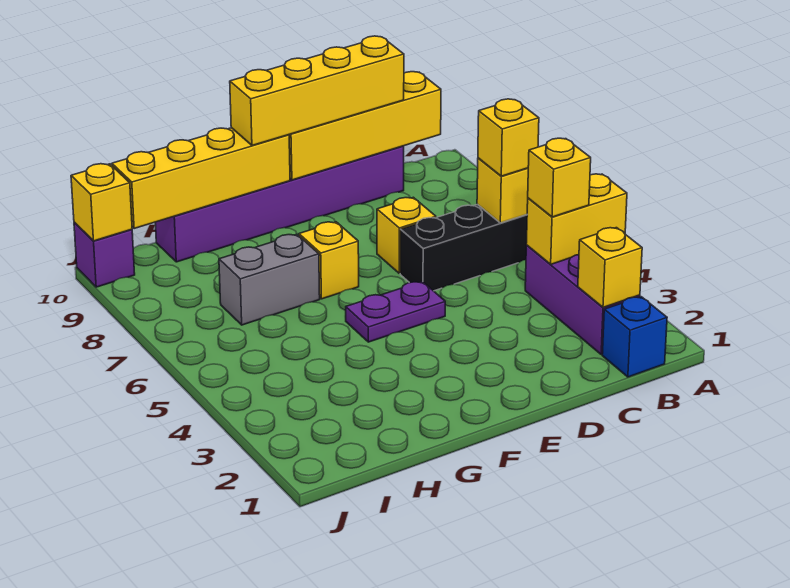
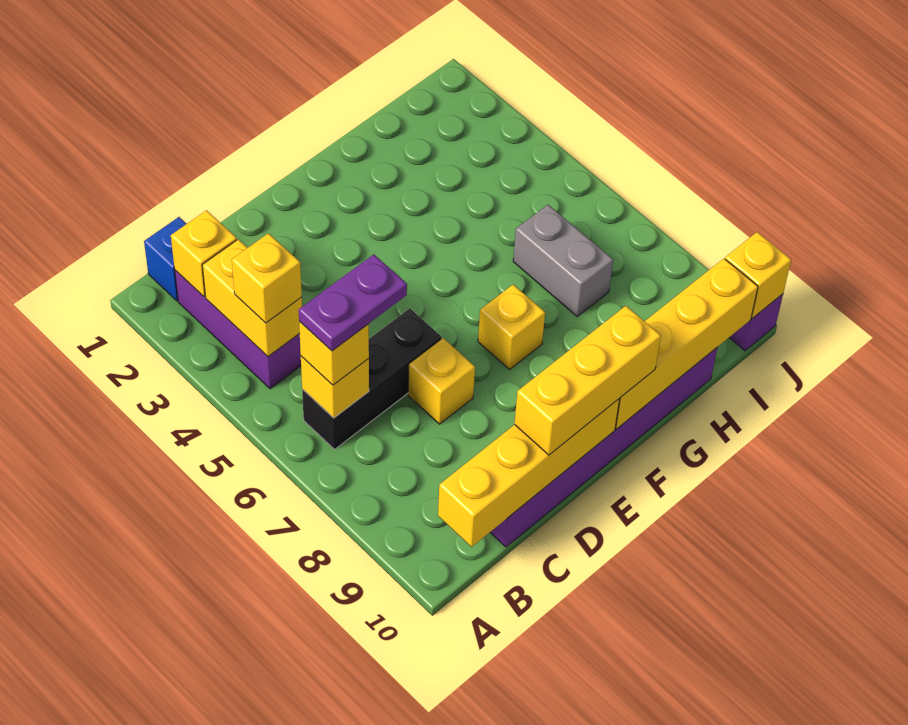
yellow brick A4:B4 level 2 -> yellow brick B3:B4 level 2
yellow brick C10:F10 level 3 -> yellow brick D10:F10 level 3
purple plate E5:F5 level 1 -> purple plate B6:C6 level 4
grey brick G7:H7 level 1 -> grey brick H6:H7 level 1

